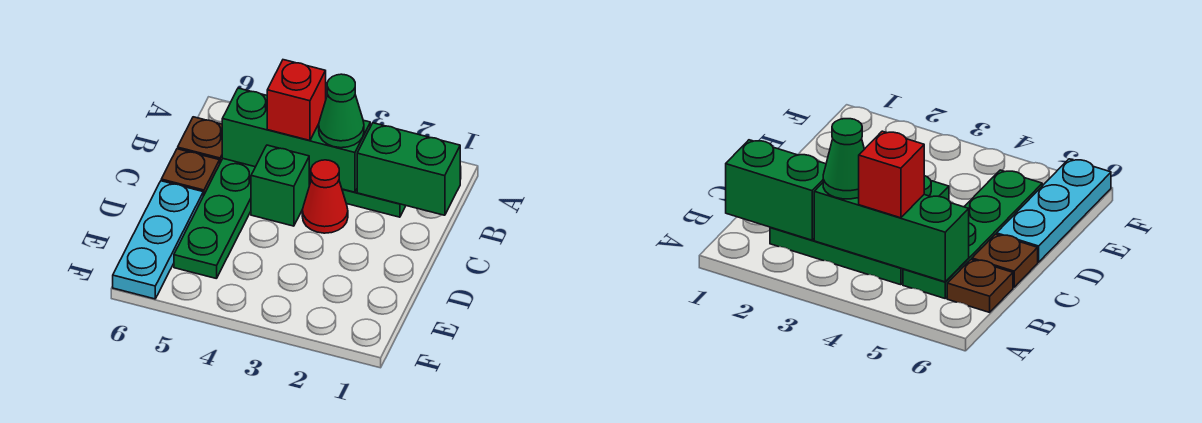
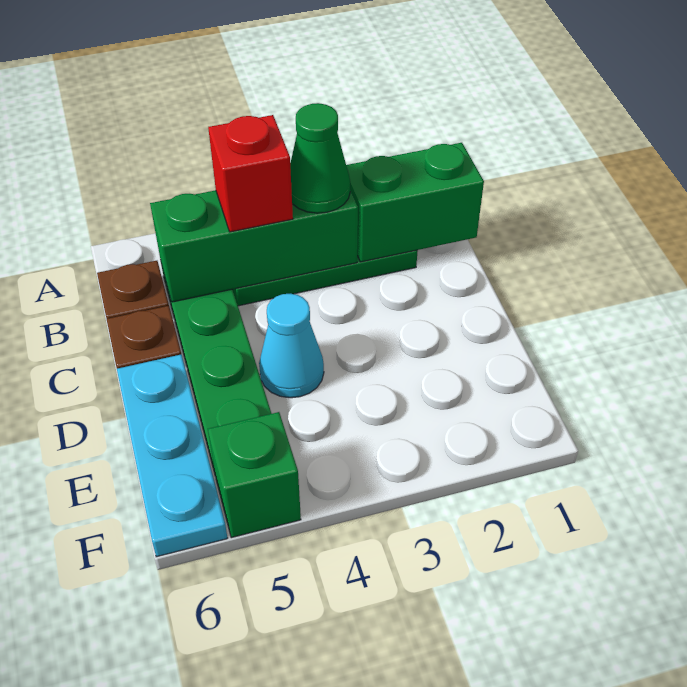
red cone C3 level 1 -> none
green brick C4 level 1 -> green brick F5 level 1
none -> cyan cone D4 level 1

